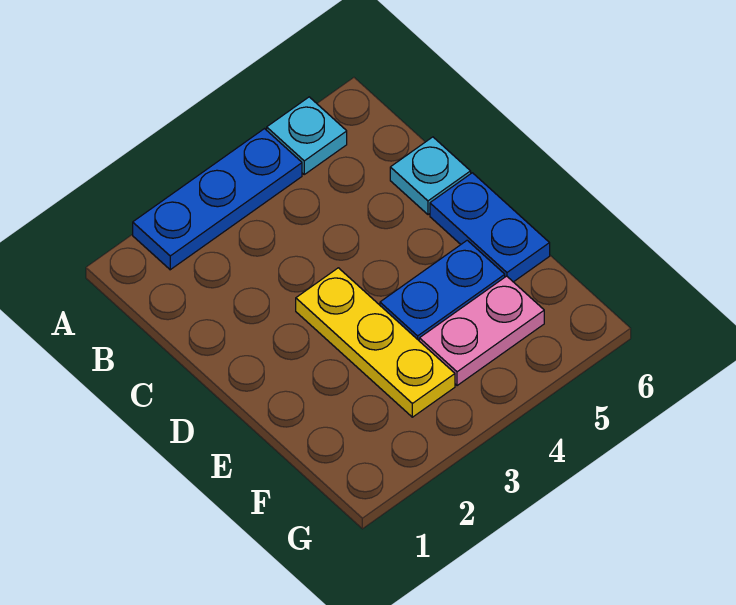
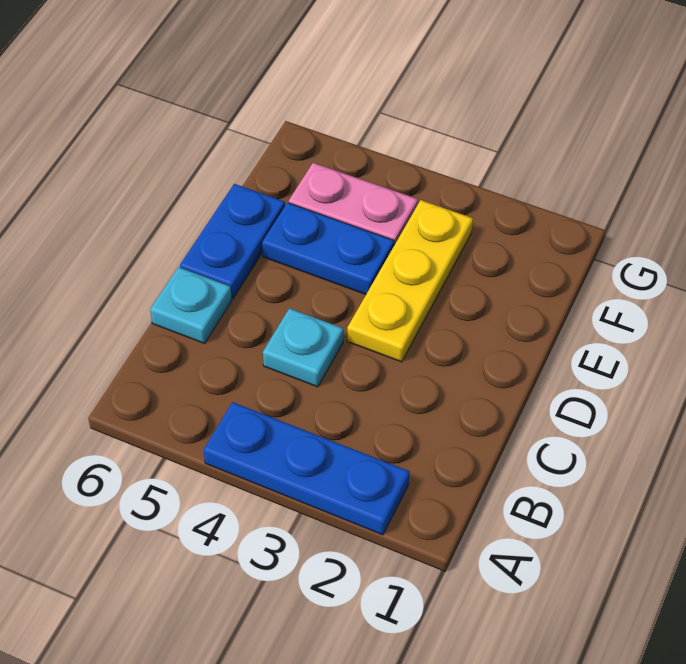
cyan plate A5 level 1 -> cyan plate C4 level 1

